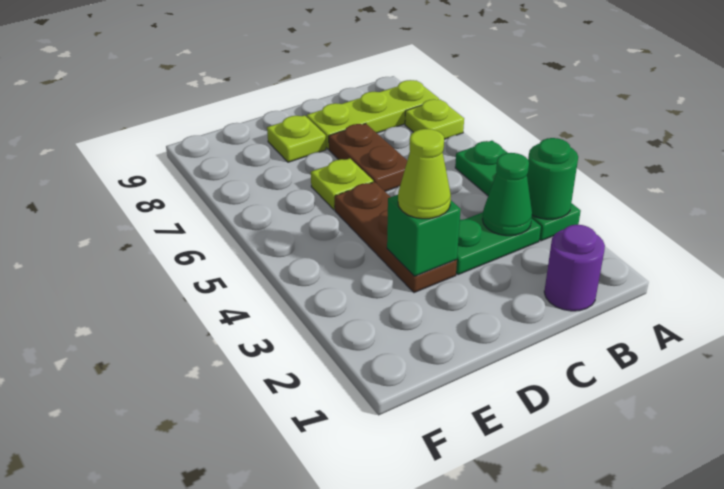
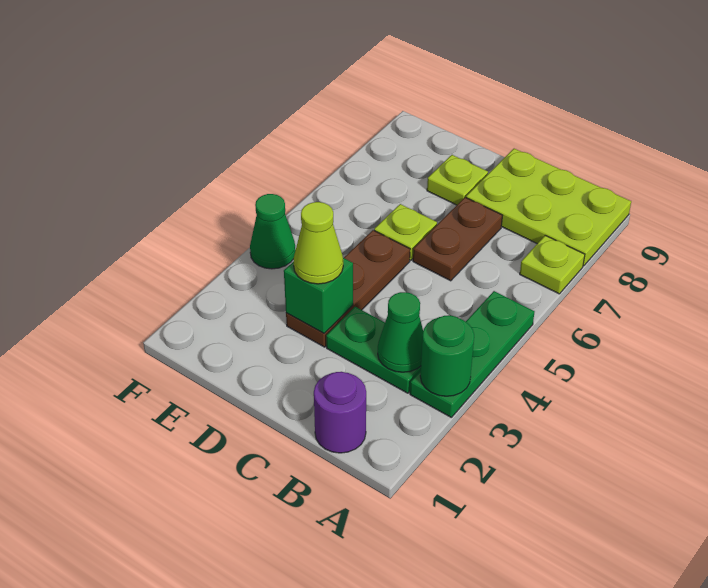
lime plate A8:C8 level 1 -> lime plate A8:C9 level 1
none -> green cone F4 level 1

